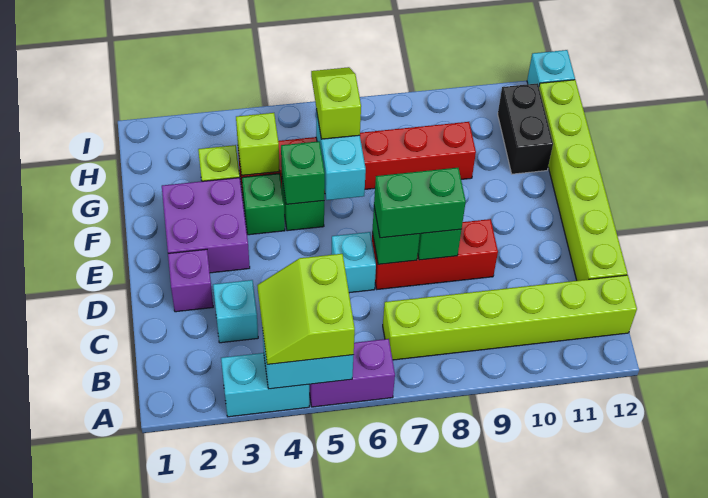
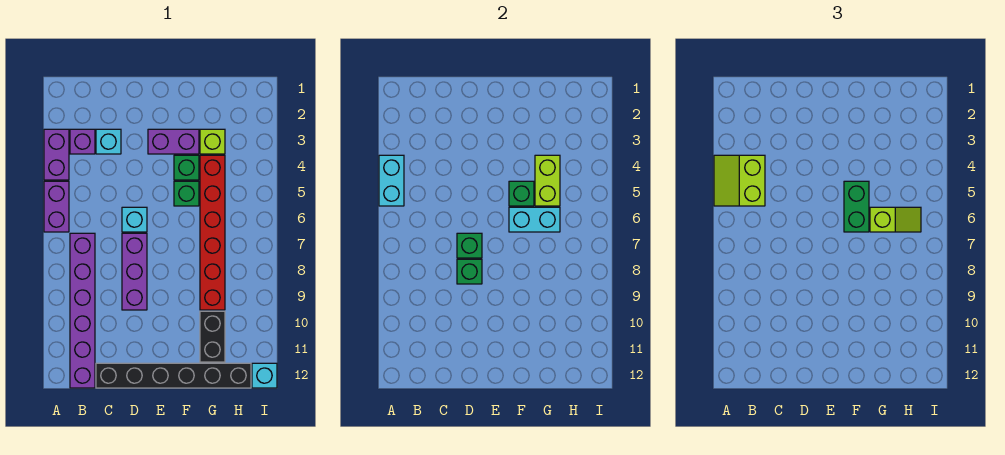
cyan brick A3:A4 level 1 -> purple brick A3:A4 level 1
lime slope A4:B5 level 3 top 5 -> lime slope A4:B5 level 3 top B
lime brick B7:B12 level 1 -> purple brick B7:B12 level 1
lime brick C12:H12 level 1 -> black brick C12:H12 level 1
purple brick D2 level 1 -> purple brick B3 level 1
red brick D7:D9 level 1 -> purple brick D7:D9 level 1
green brick D7:D8 level 3 -> green brick F5:F6 level 3
purple brick E2:F3 level 1 -> purple brick E3:F3 level 1
lime brick G4 level 2 -> lime brick G4:G5 level 2
black brick G11:H11 level 1 -> black brick G10:G11 level 1

